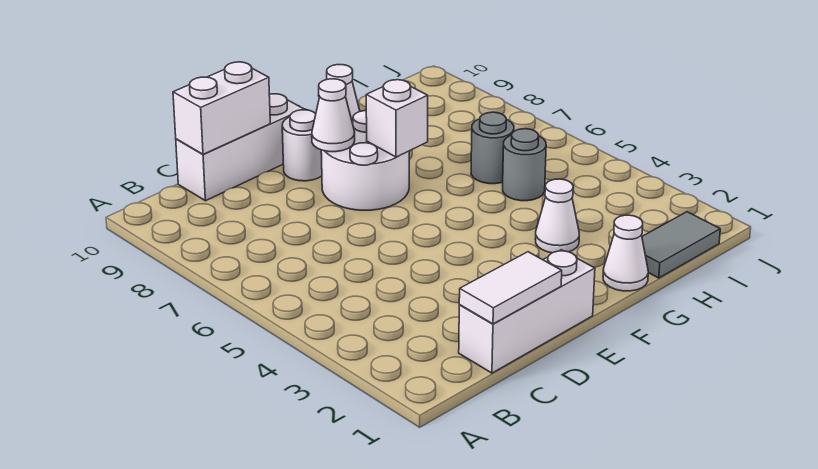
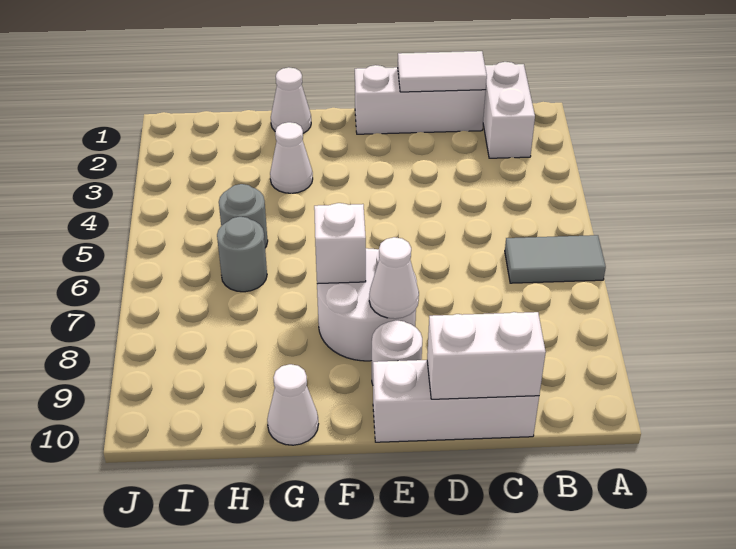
none -> white brick B1:B2 level 1
grey tile H1:I1 level 1 -> grey tile A6:B6 level 1

